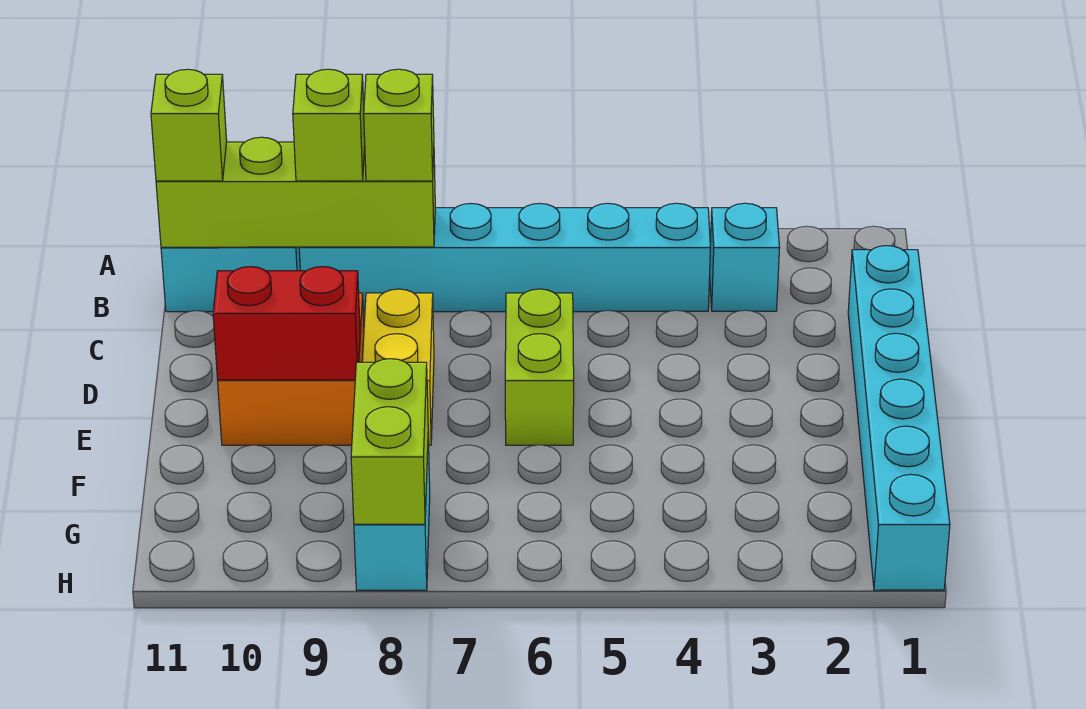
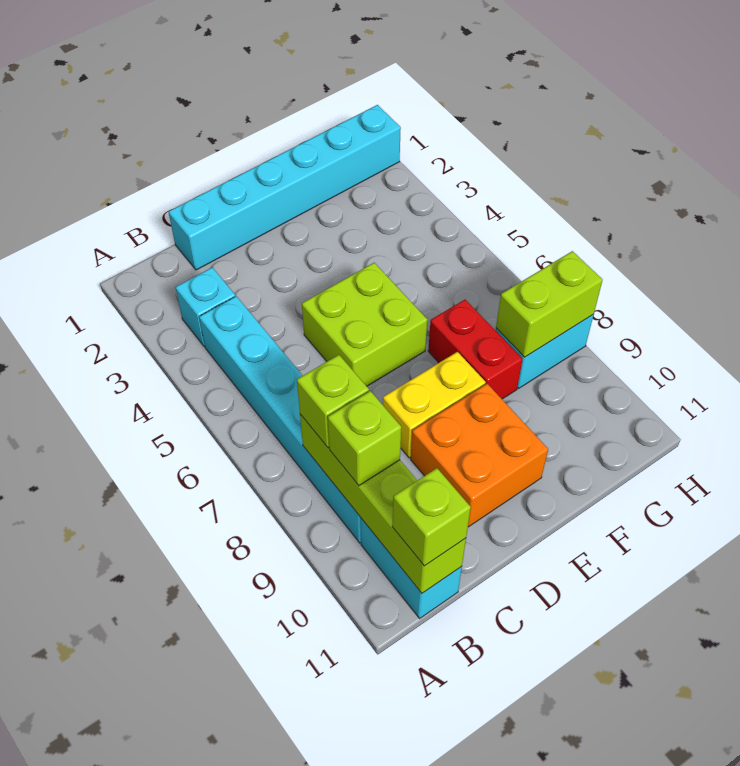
lime brick D6:E6 level 1 -> lime brick D5:E6 level 1
red brick E9:E10 level 2 -> red brick F7:F8 level 1

